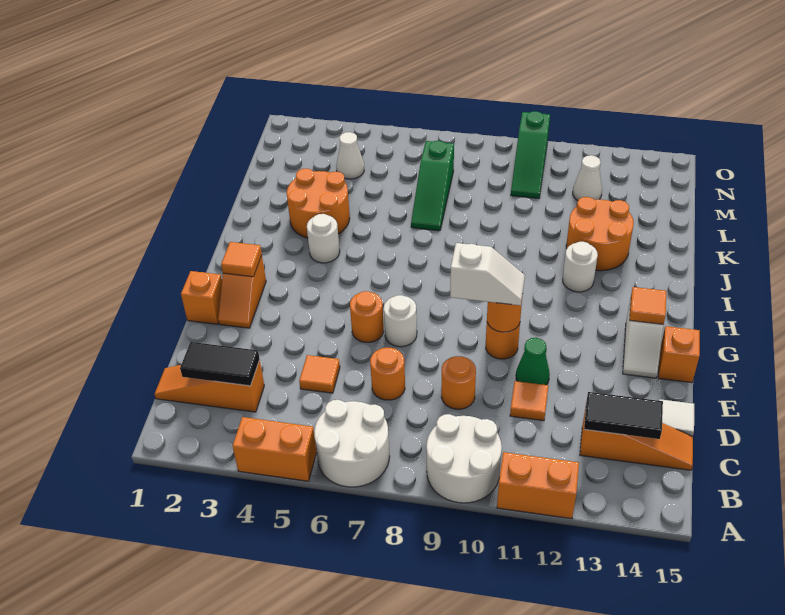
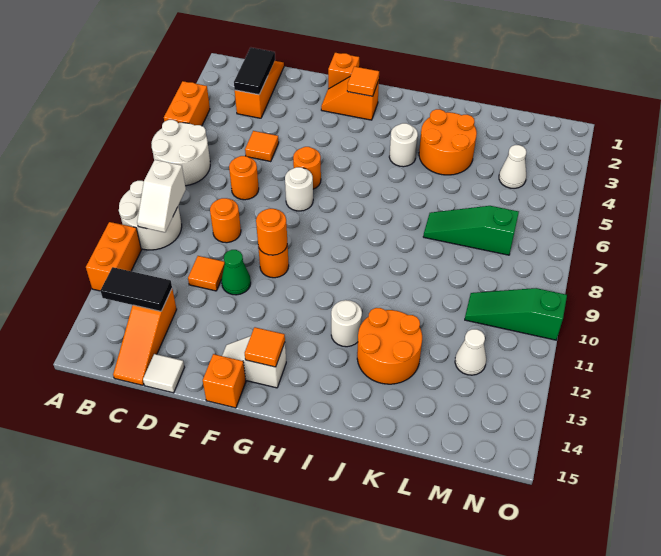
black tile C13:C14 level 2 -> black tile B13:C13 level 2
white slope F9:F10 level 3 top 9 -> white slope B9:B10 level 2 top 9

